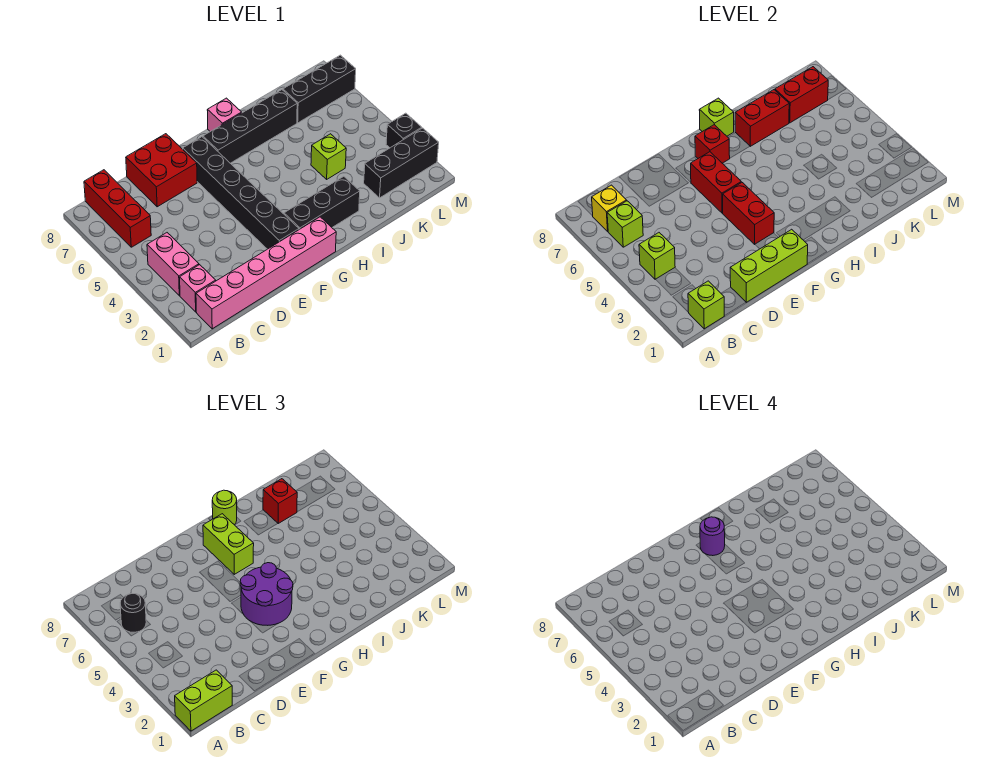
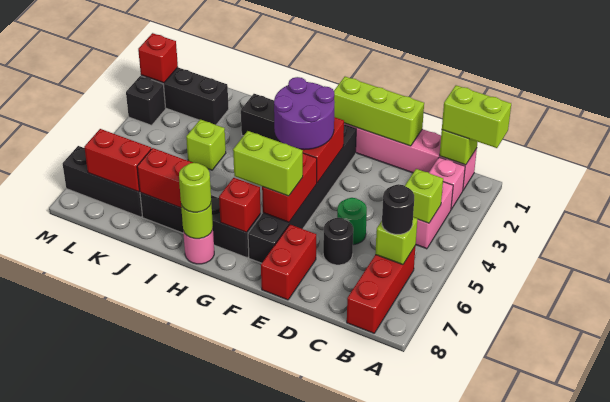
yellow brick B7 level 2 -> none
none -> green round brick D5 level 1
none -> black round brick D6 level 1
red brick D7:E8 level 1 -> red brick E7:E8 level 1
lime brick G6:G7 level 3 -> lime brick F6:G6 level 3
purple round brick G7 level 4 -> none
pink brick H8 level 1 -> pink round brick H8 level 1
lime brick H8 level 2 -> lime round brick H8 level 2
red brick J7 level 3 -> red brick M2 level 2

